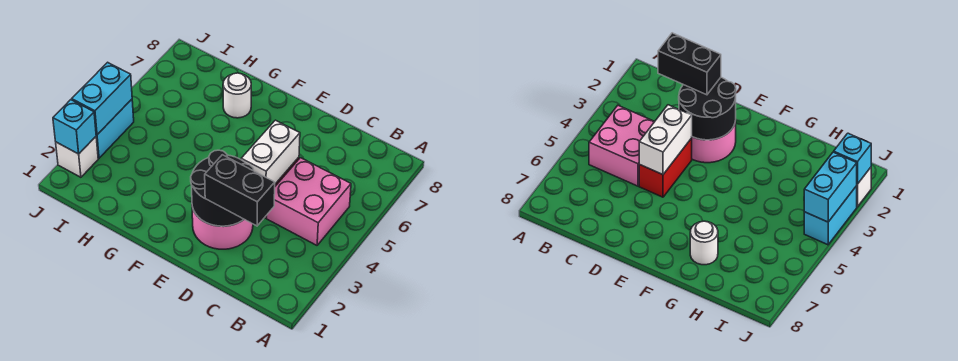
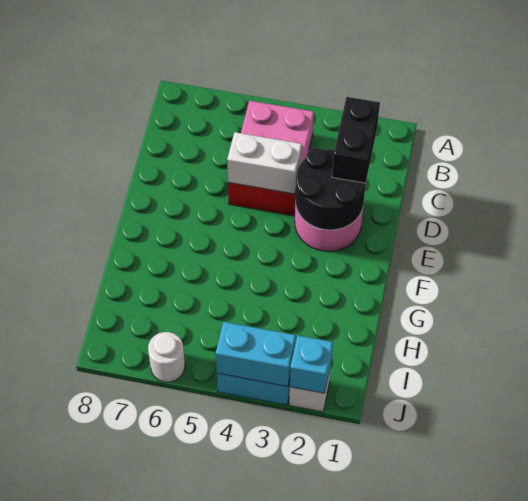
white round brick G7 level 1 -> white round brick J6 level 1

